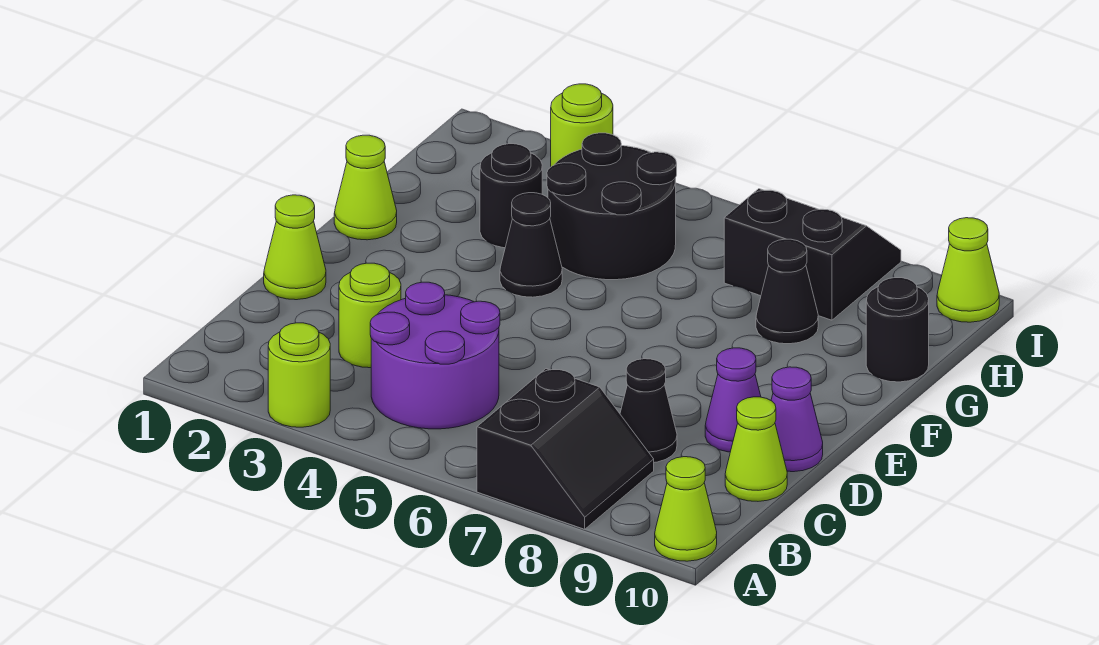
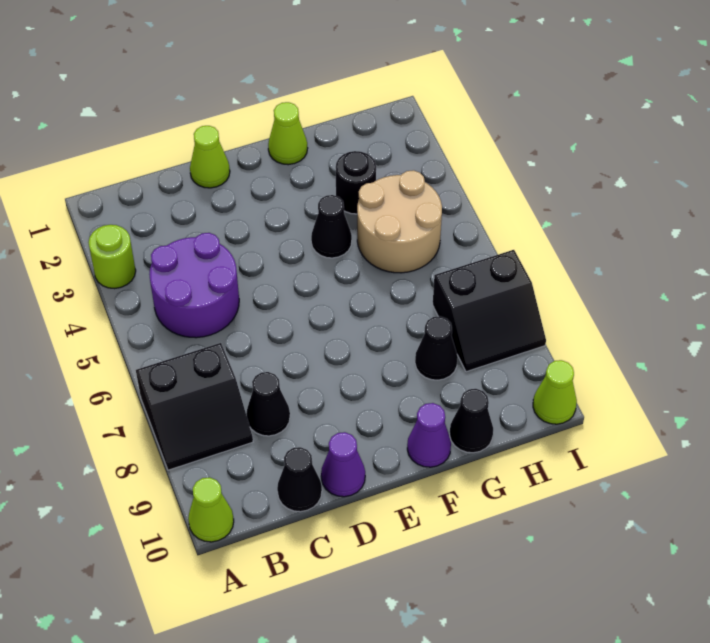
lime round brick C3 level 1 -> none
lime cone C10 level 1 -> black cone C10 level 1
purple cone D9 level 1 -> purple cone F10 level 1
black round brick G4:H5 level 1 -> tan round brick G4:H5 level 1
black round brick G10 level 1 -> black cone G10 level 1
black slope H7:I8 level 1 top H -> black slope H7:I8 level 1 top 7
lime round brick I3 level 1 -> none

